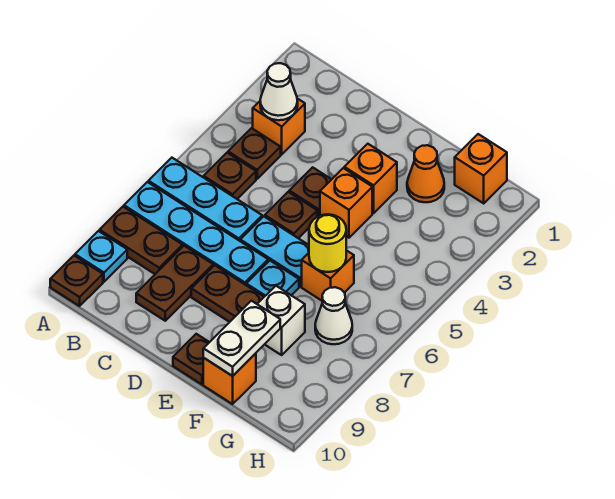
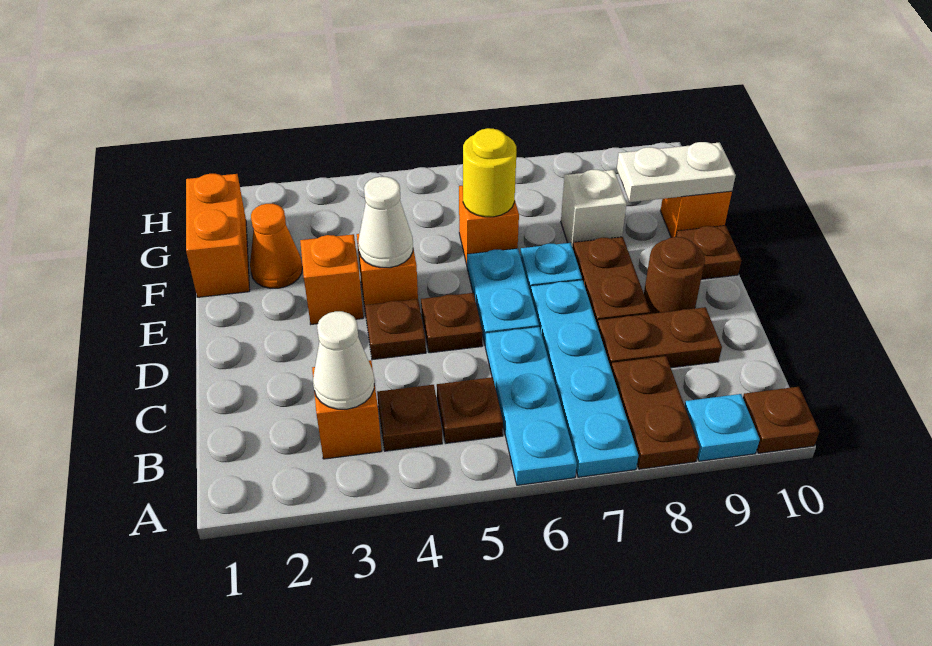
none -> brown round brick D9 level 1
orange brick G1 level 1 -> orange brick F1:G1 level 1
white cone G7 level 1 -> white cone E4 level 2

